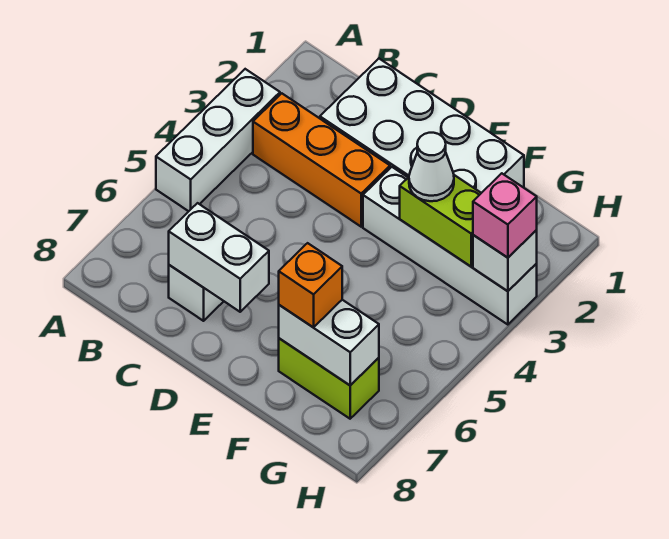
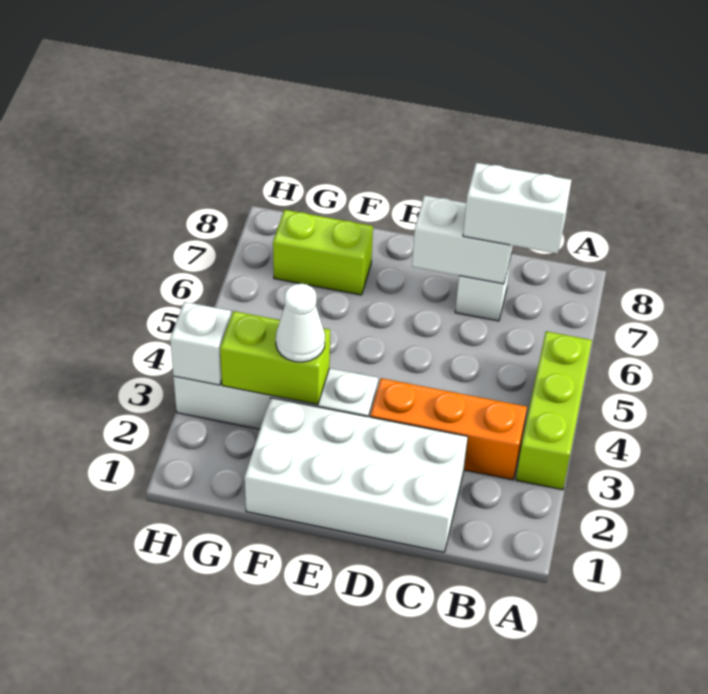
white brick A3:A5 level 1 -> lime brick A3:A5 level 1
white brick F7:G7 level 2 -> white brick B7:C7 level 3
orange brick F7 level 3 -> none
pink brick H3 level 3 -> none

